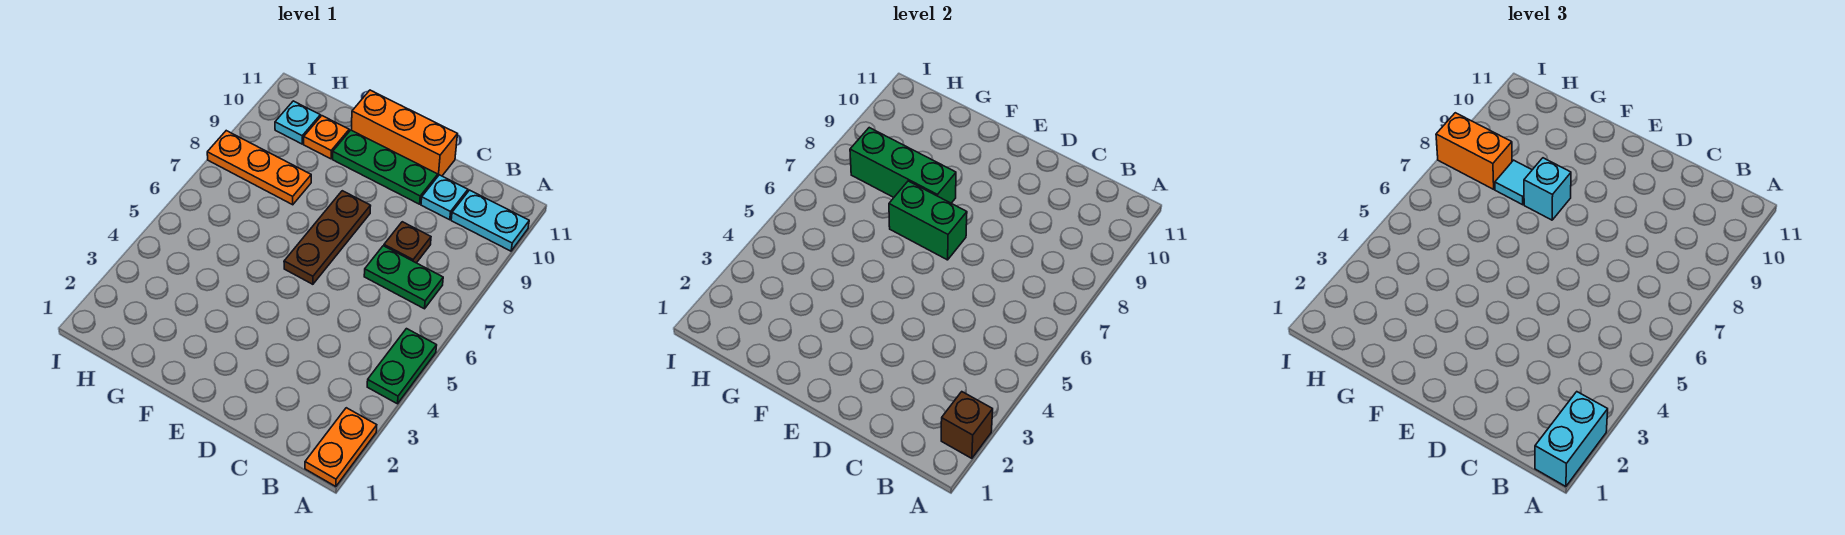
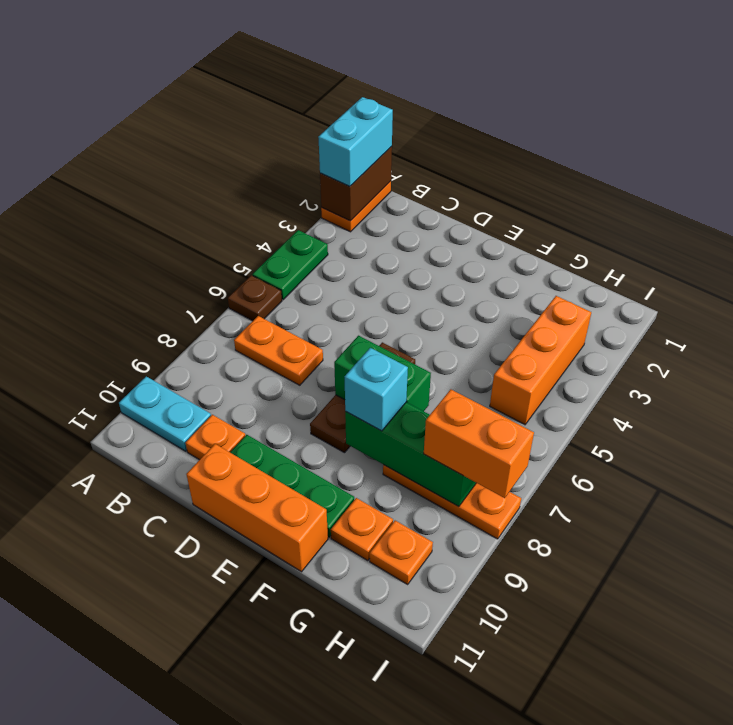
brown brick A2 level 2 -> brown brick A1:A2 level 2
green plate B7:C7 level 1 -> orange plate B7:C7 level 1
brown plate C8 level 1 -> brown plate A6 level 1
cyan plate C10 level 1 -> orange plate C10 level 1
cyan tile G8 level 3 -> none
none -> orange brick H3:H5 level 1
cyan plate H10 level 1 -> orange plate H10 level 1

